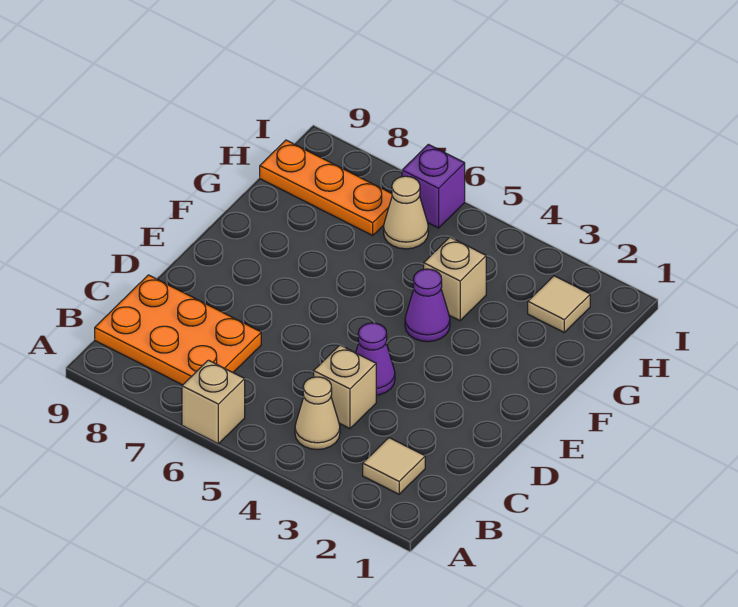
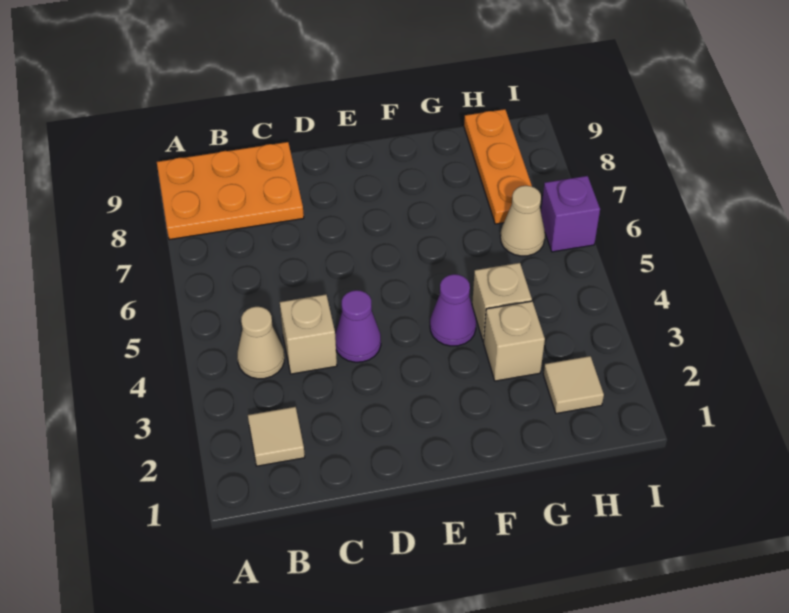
tan brick A6 level 1 -> tan brick G3 level 1
orange plate B7:C9 level 1 -> orange plate A8:C9 level 1

